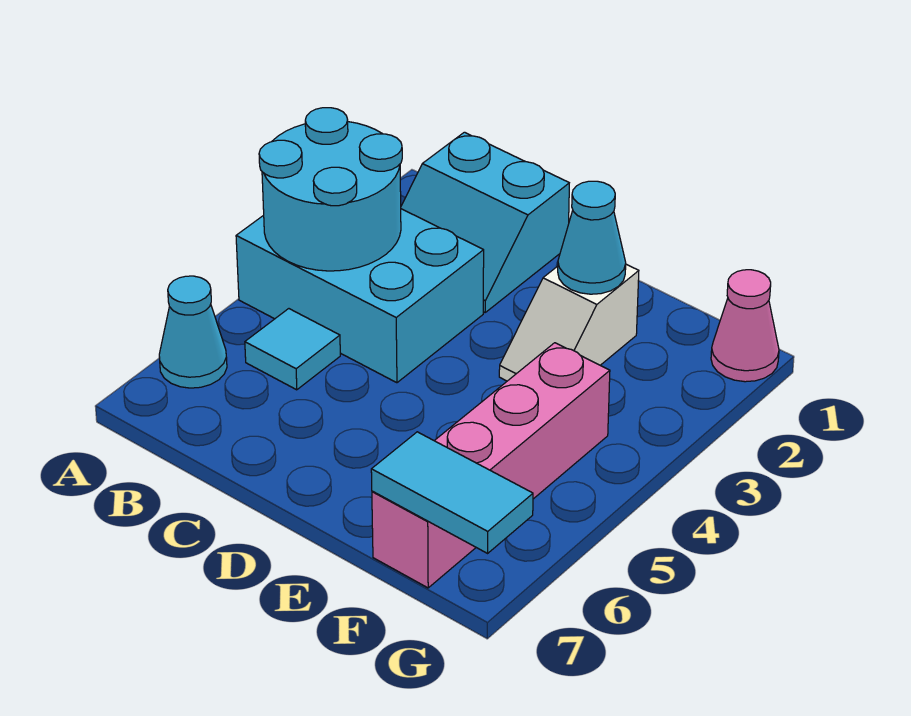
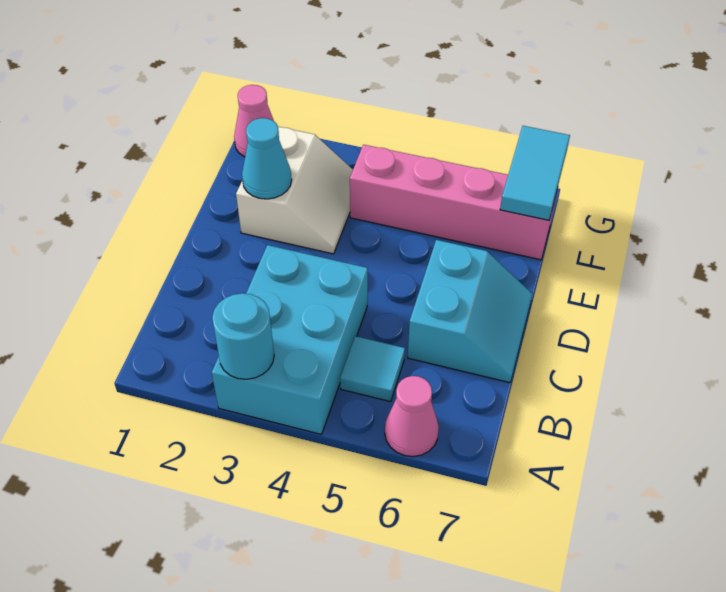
cyan round brick A3:B4 level 2 -> cyan round brick A3 level 2
cyan cone A6 level 1 -> pink cone A6 level 1
cyan slope B1:C2 level 1 top 1 -> cyan slope C6:D7 level 1 top 6
white slope E2:E3 level 1 top 2 -> white slope E2:F3 level 1 top 2

